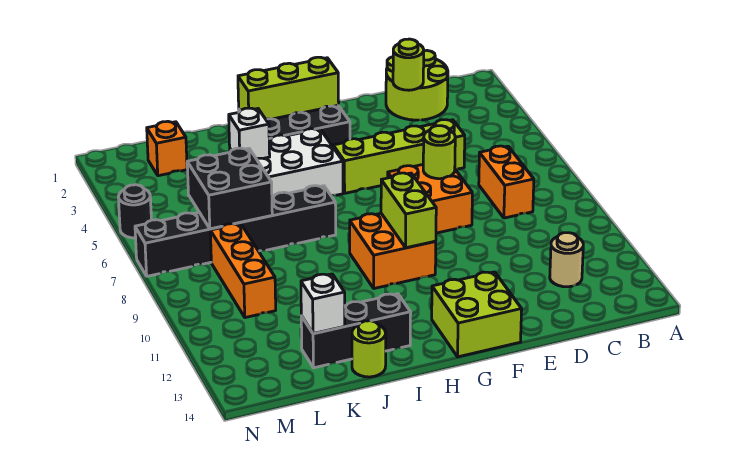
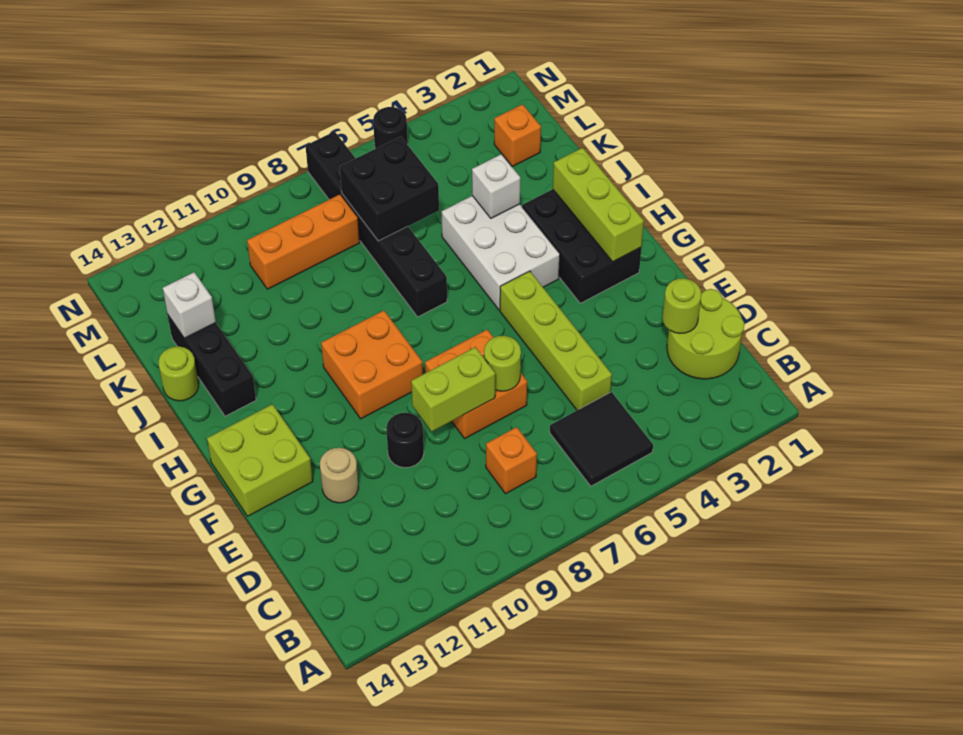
none -> black tile B5:C6 level 1
orange brick C7:C8 level 1 -> orange brick C8 level 1
tan round brick C12 level 1 -> tan round brick E12 level 1
none -> black round brick E10 level 1
lime brick G9:G10 level 2 -> lime brick E8:E9 level 2

